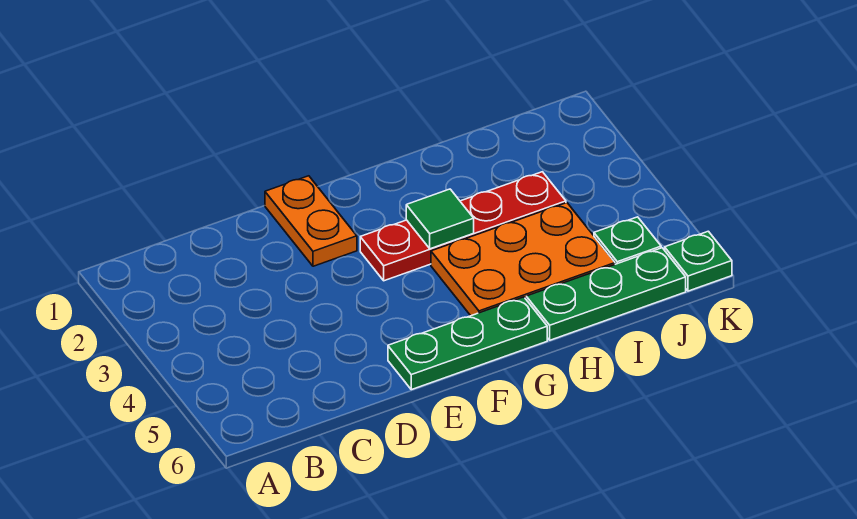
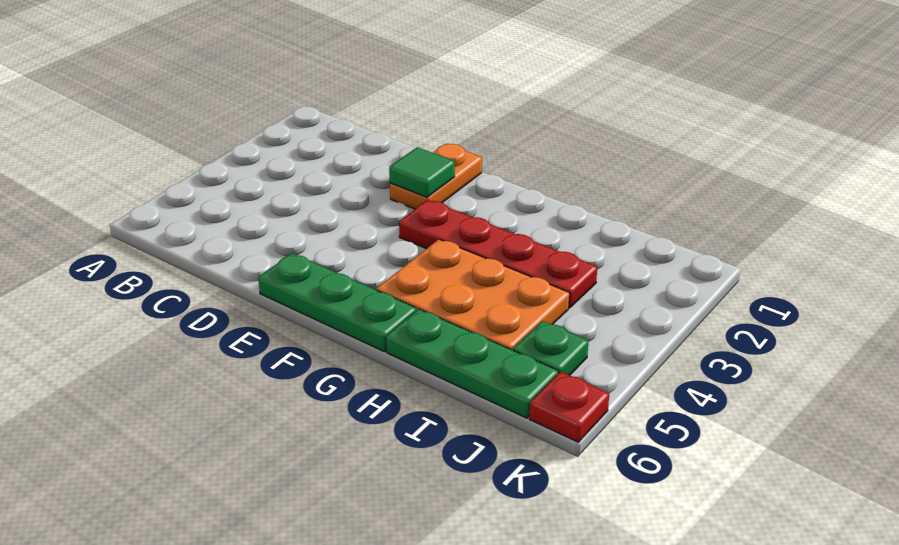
green tile G3 level 2 -> green tile E2 level 2
green plate K6 level 1 -> red plate K6 level 1

